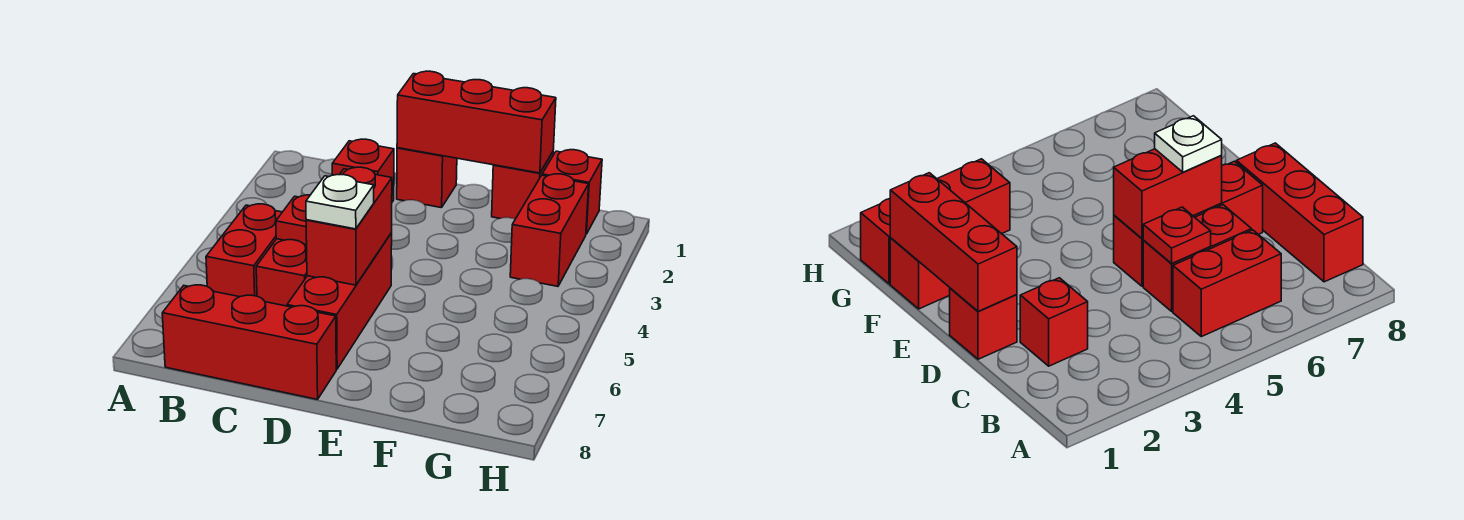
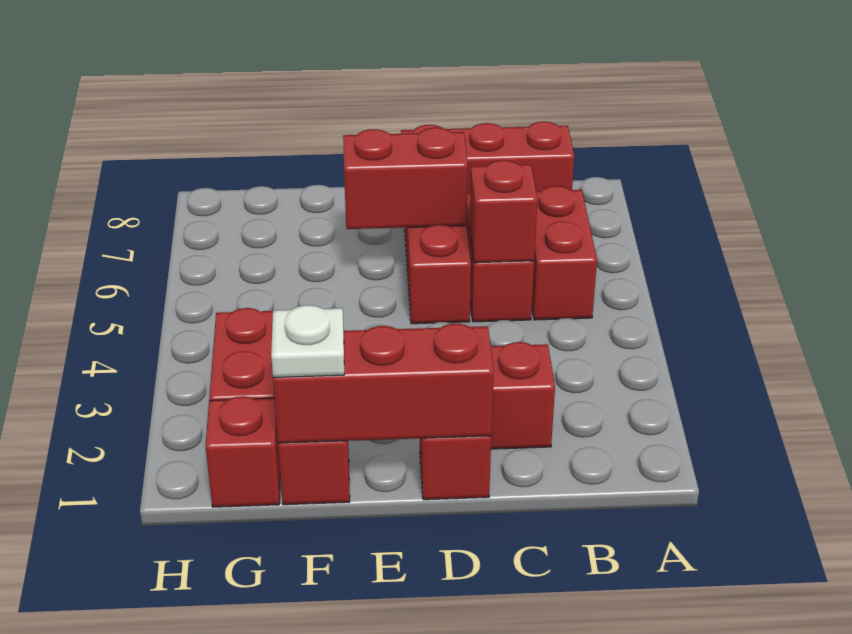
red plate C5 level 2 -> red brick C5 level 2
red brick D5:D6 level 2 -> red brick D6:E6 level 2
white plate D6 level 3 -> white plate F1 level 3

